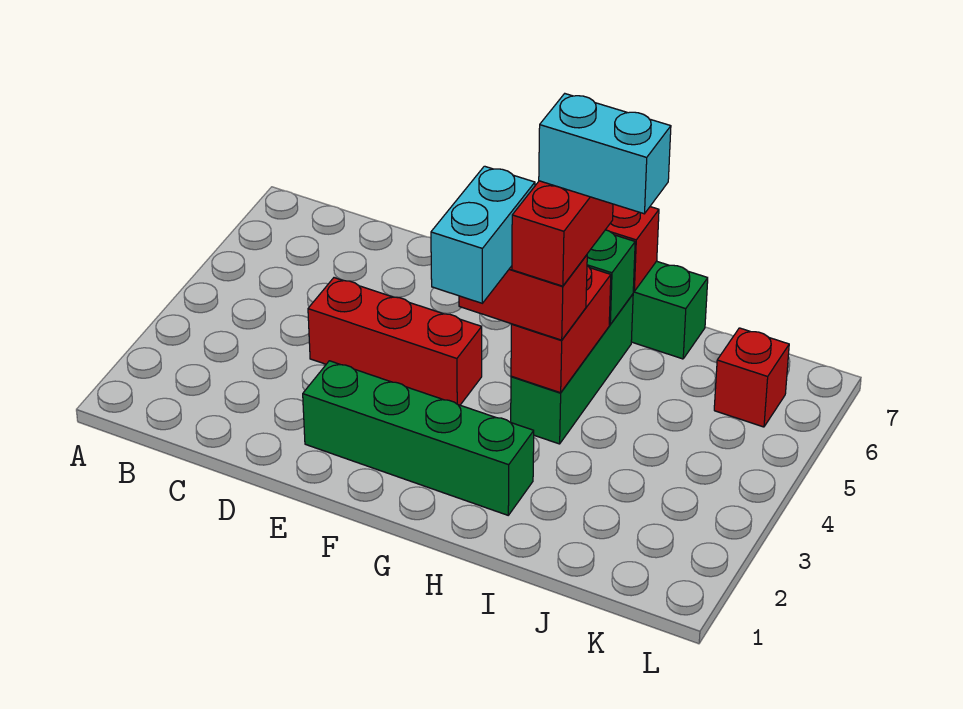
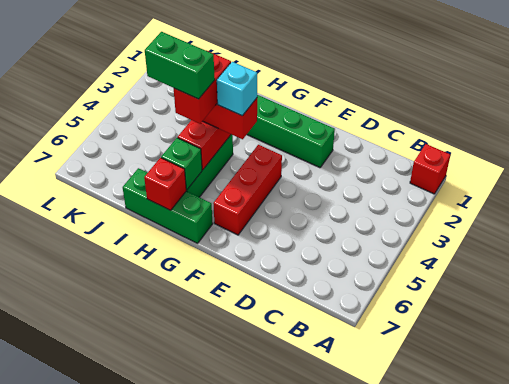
red brick D4:F4 level 1 -> red brick F4:F6 level 1
cyan brick G3:G4 level 4 -> cyan brick G4 level 4
cyan brick H5:I5 level 5 -> green brick H5:I5 level 5
red brick K6 level 1 -> red brick A1 level 1

